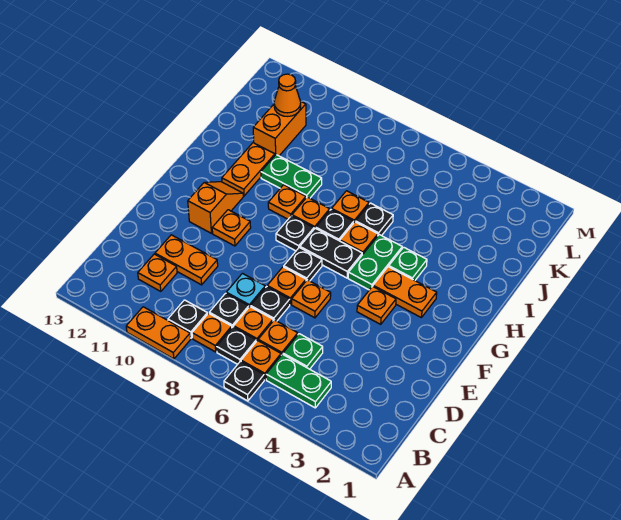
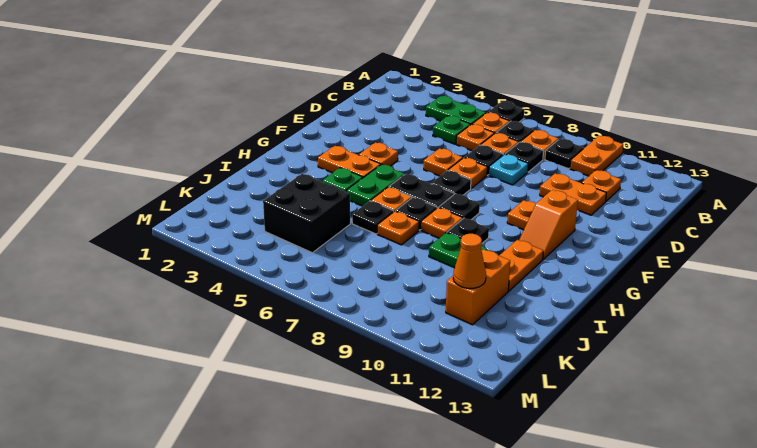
orange plate A9:A10 level 1 -> orange plate A10:B10 level 1
orange plate H9 level 1 -> black plate H9 level 1
none -> black brick J4:K5 level 1

